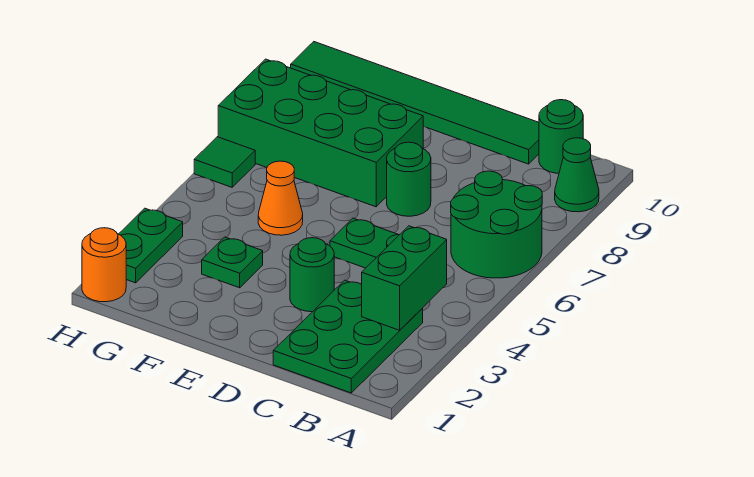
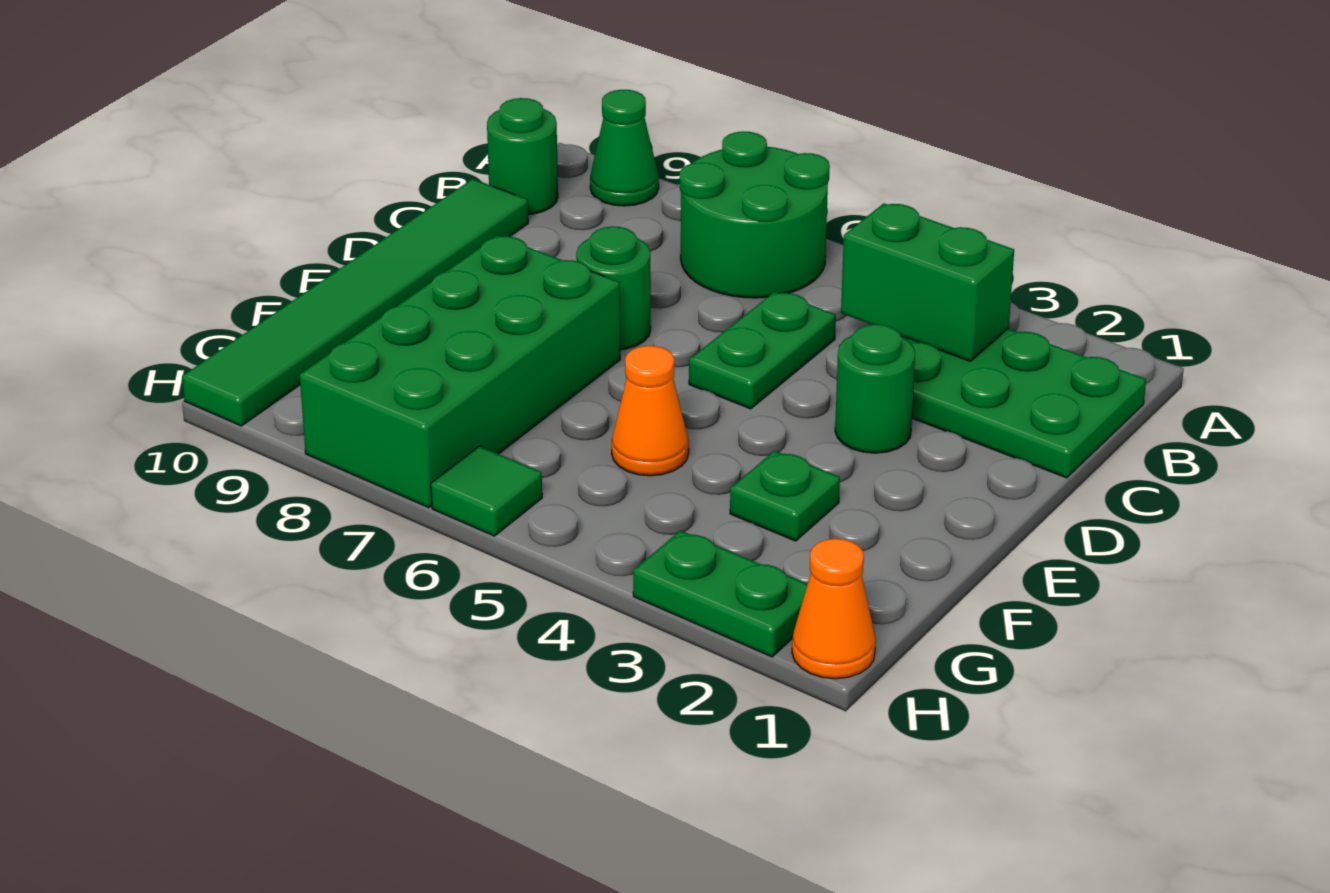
orange round brick H1 level 1 -> orange cone H1 level 1

